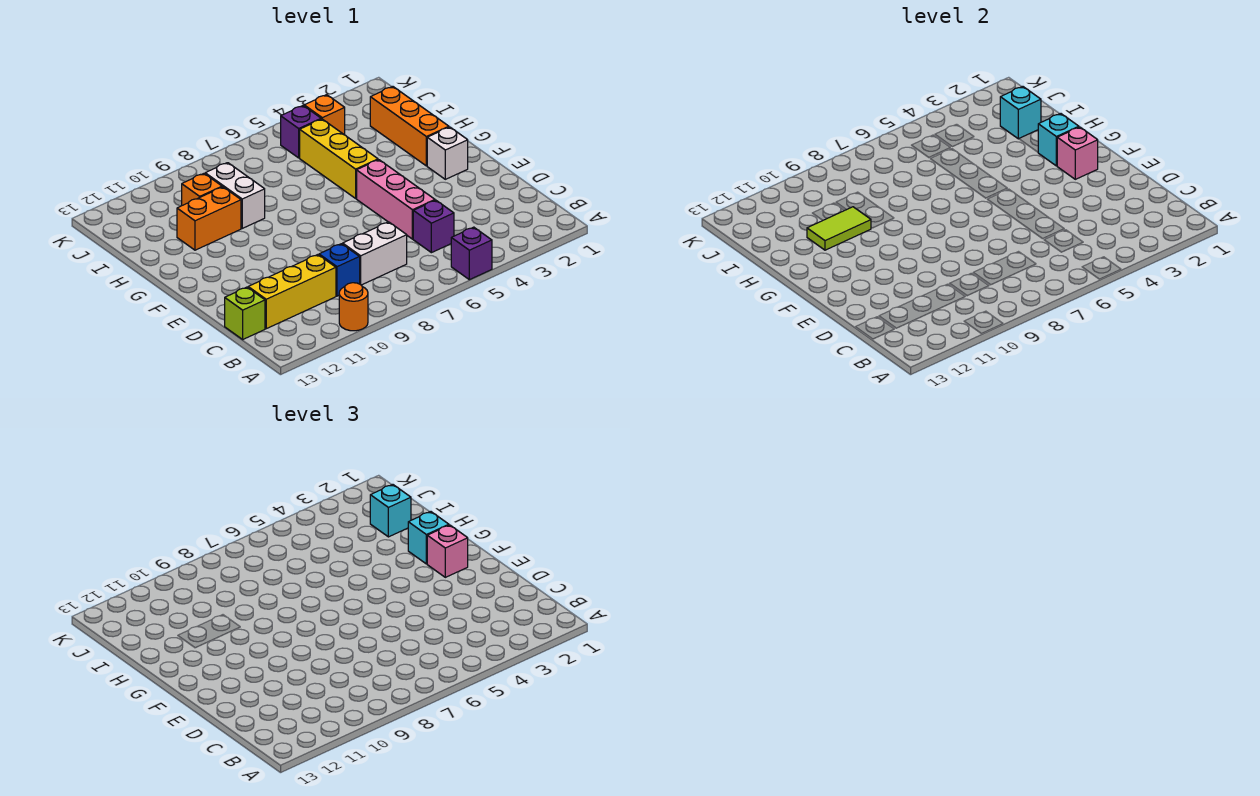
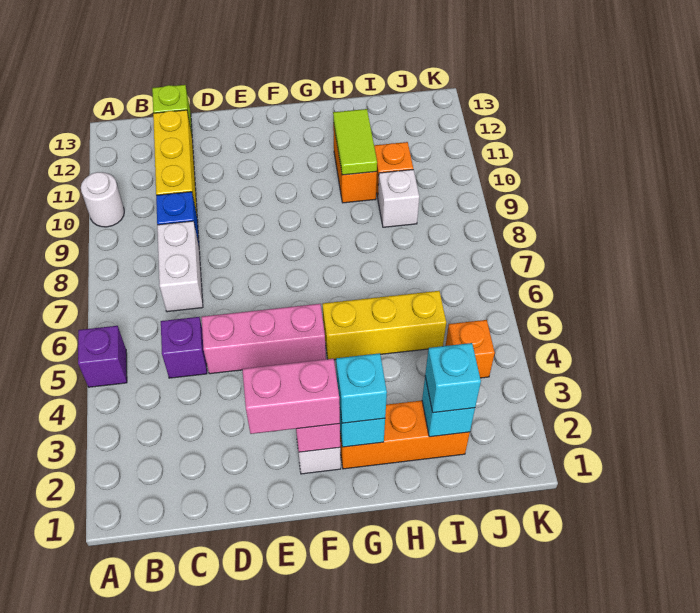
orange round brick A10 level 1 -> white round brick A10 level 1
pink brick F2 level 3 -> pink brick E2:F2 level 3
white brick H9:I9 level 1 -> white brick I9 level 1
purple brick J5 level 1 -> none

